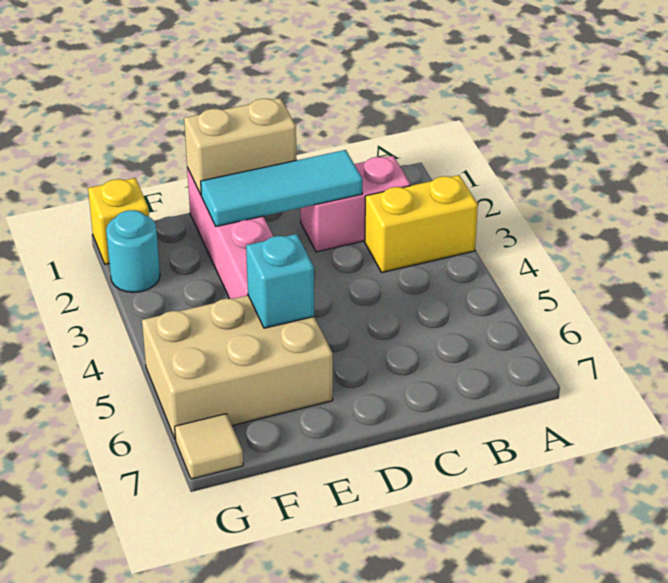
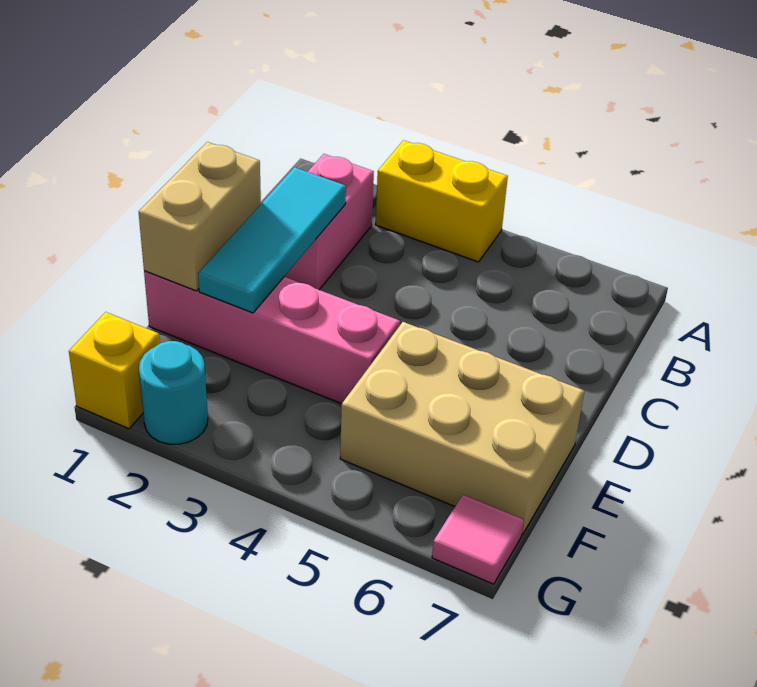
yellow brick A3:B3 level 1 -> yellow brick A3:A4 level 1
tan brick E5:G6 level 1 -> tan brick E5:F7 level 1
cyan brick E5 level 2 -> none
tan tile G7 level 1 -> pink tile G7 level 1

